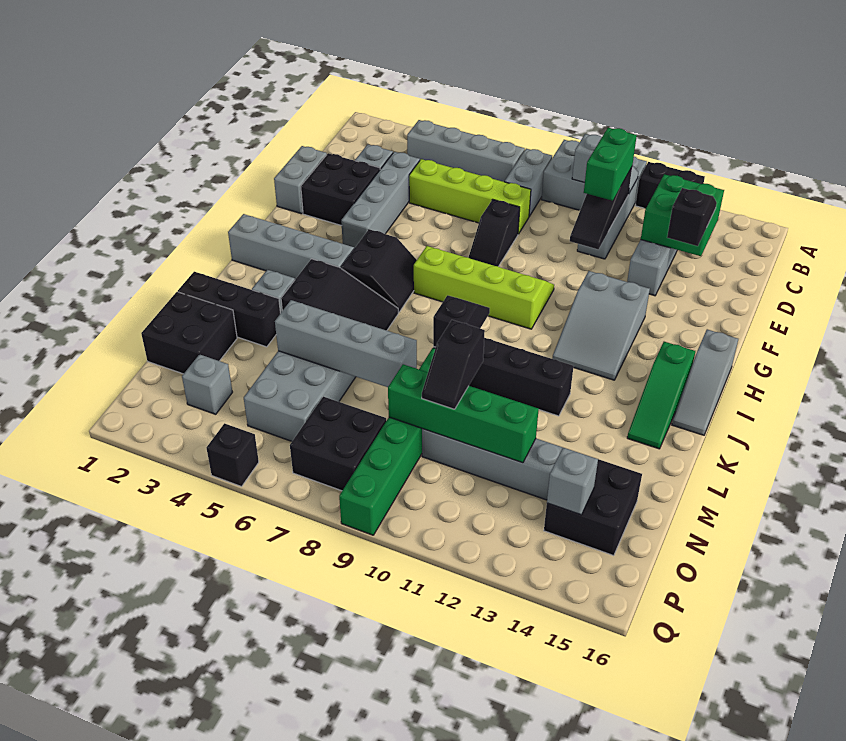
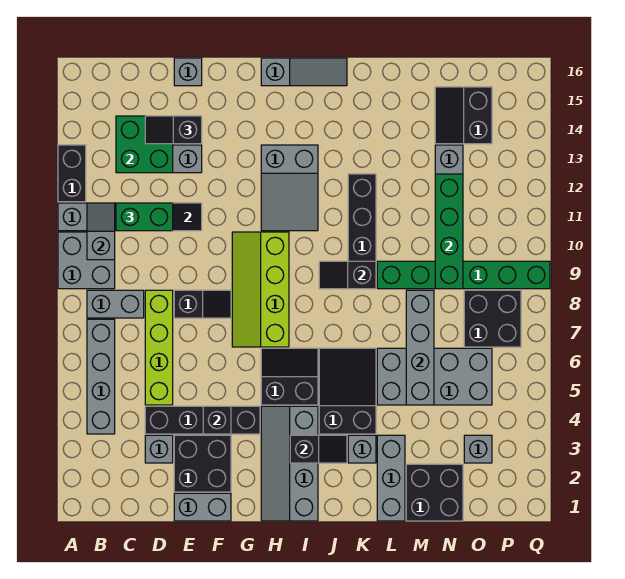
grey brick D4:G4 level 1 -> black brick D4:G4 level 1
grey slope G12:I13 level 1 top G -> grey slope H11:I13 level 1 top 13
green slope I15:K15 level 1 top I -> none
black brick L1:L3 level 1 -> grey brick L1:L3 level 1
black slope M10:N10 level 3 top M -> black slope I3:J3 level 2 top I
black brick N14:O15 level 1 -> black slope N14:O15 level 1 top O
grey brick O14 level 2 -> grey brick E16 level 1
black brick Q5 level 1 -> black brick F4 level 2

